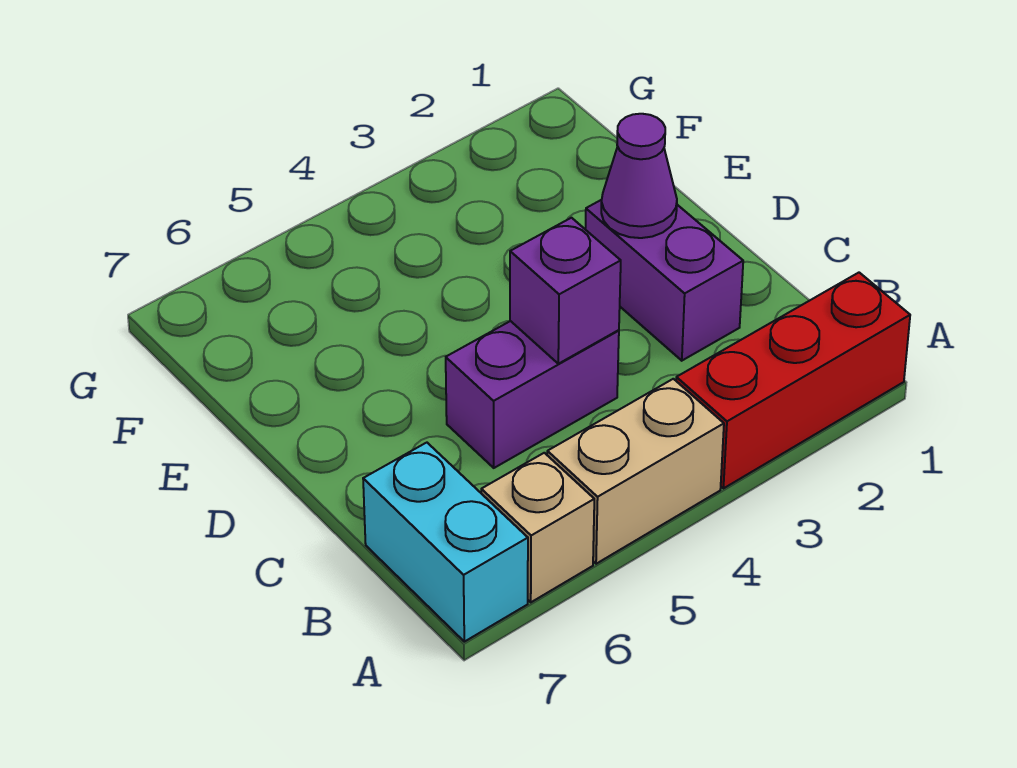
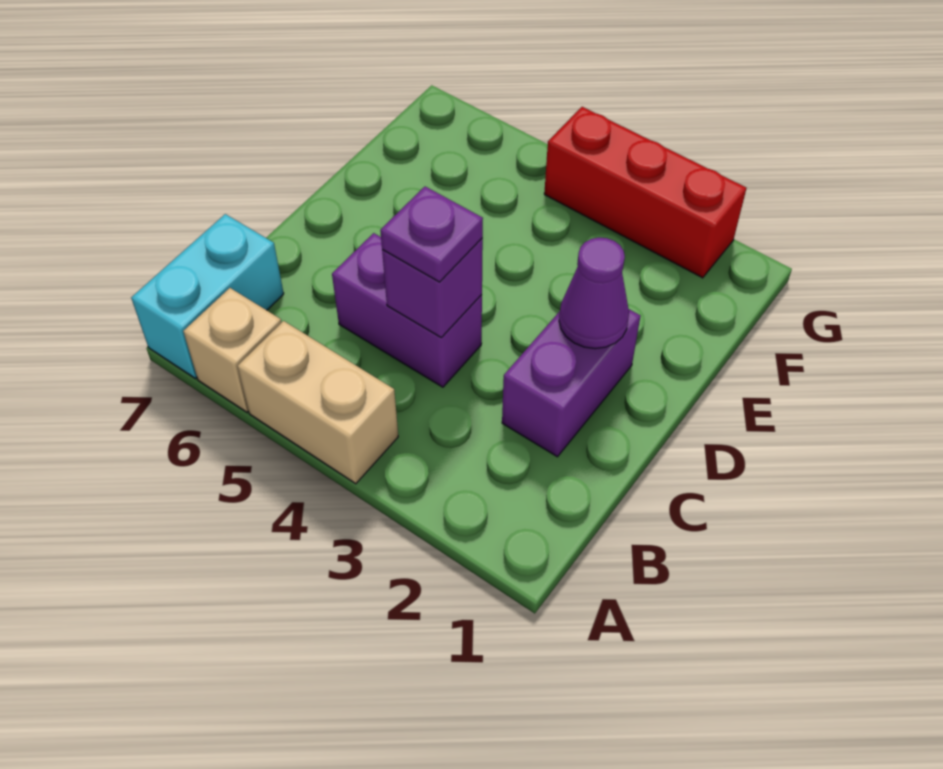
red brick A1:A3 level 1 -> red brick G2:G4 level 1
none -> purple plate C4 level 3

